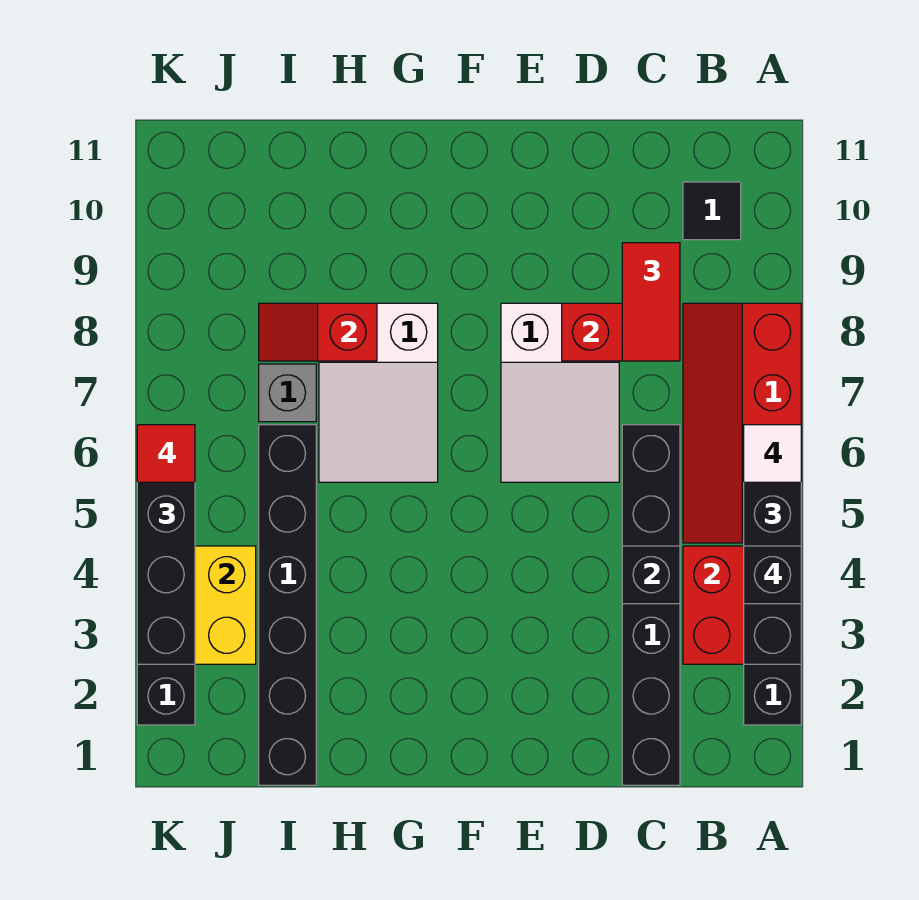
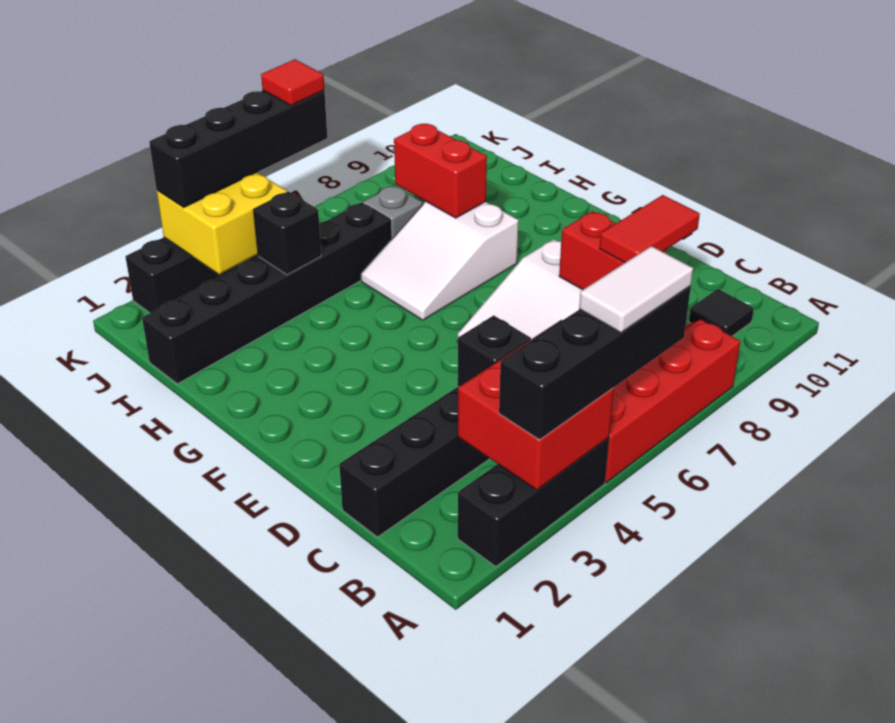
black brick A4 level 4 -> black brick I4 level 2
white tile A6 level 4 -> white tile A5:A6 level 4
red slope H8:I8 level 2 top H -> red brick H8:I8 level 2

